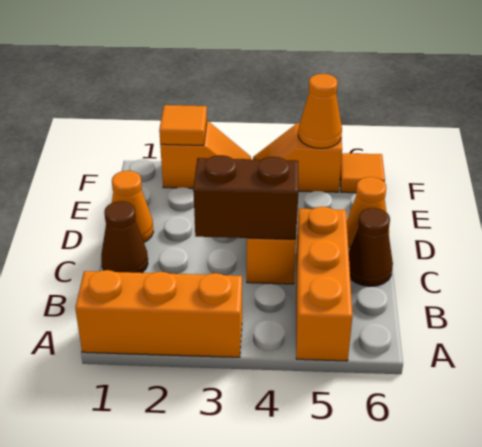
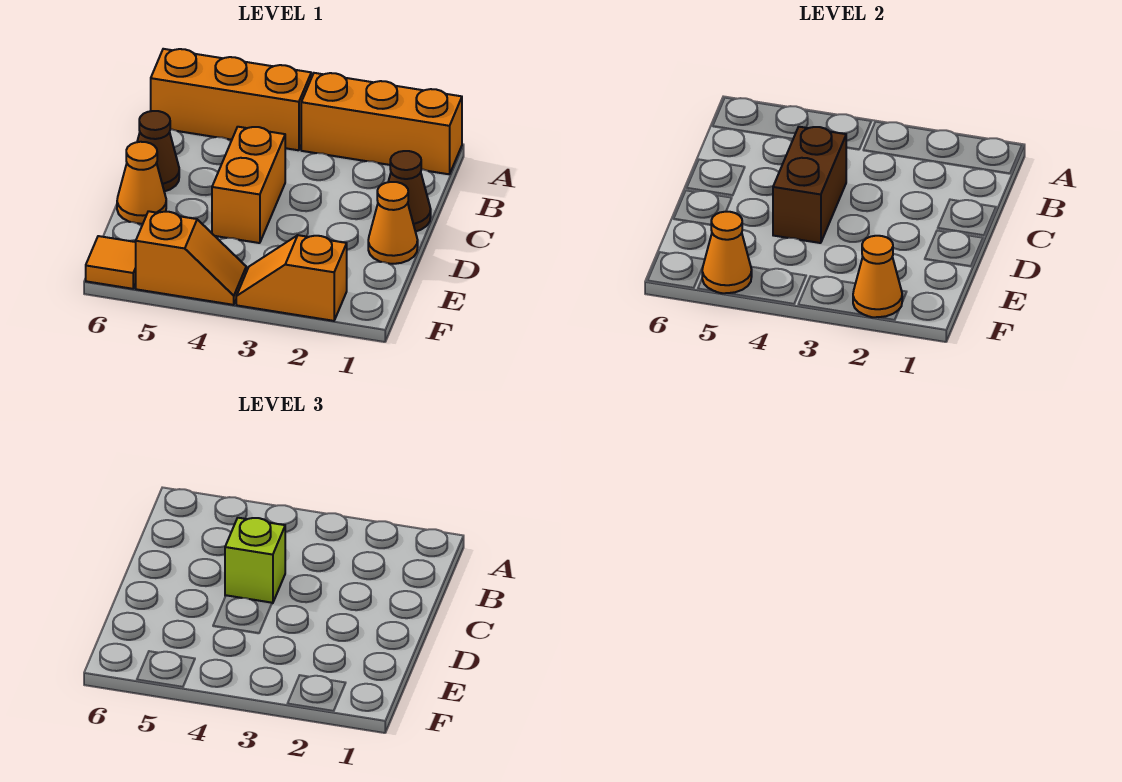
orange brick A5:C5 level 1 -> orange brick A4:A6 level 1
brown brick C3:C4 level 2 -> brown brick C4:D4 level 2
none -> lime brick C4 level 3
orange tile F2 level 2 -> orange cone F2 level 2

